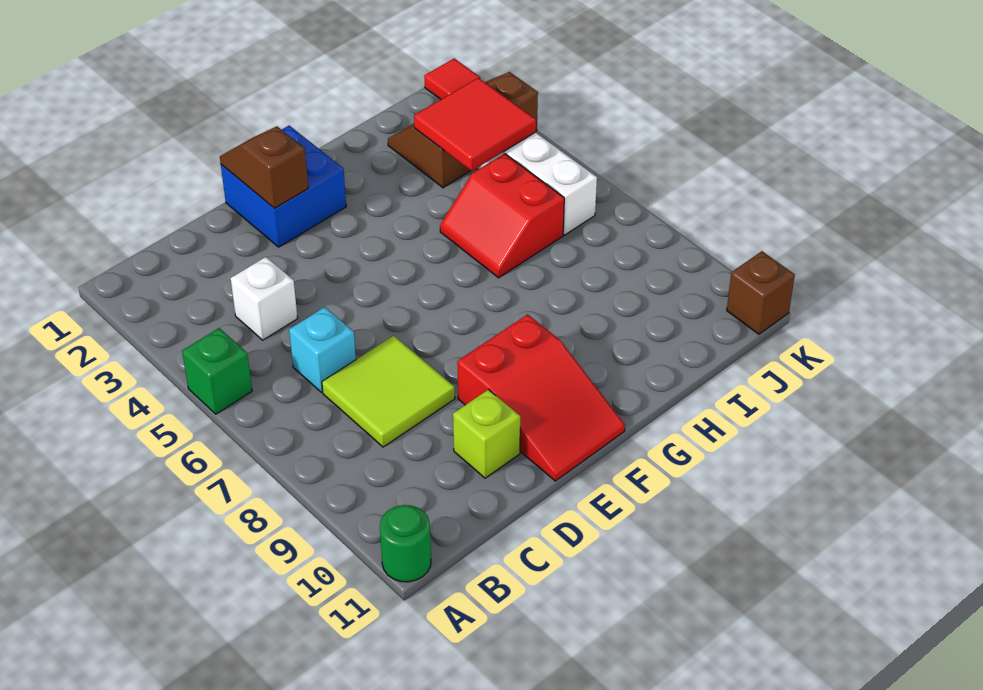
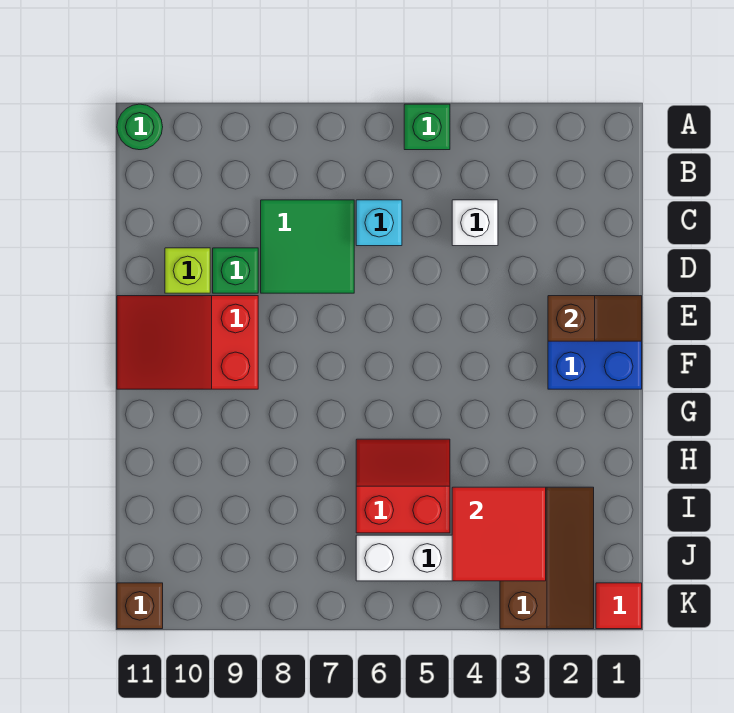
lime tile C7:D8 level 1 -> green tile C7:D8 level 1
none -> green brick D9 level 1

